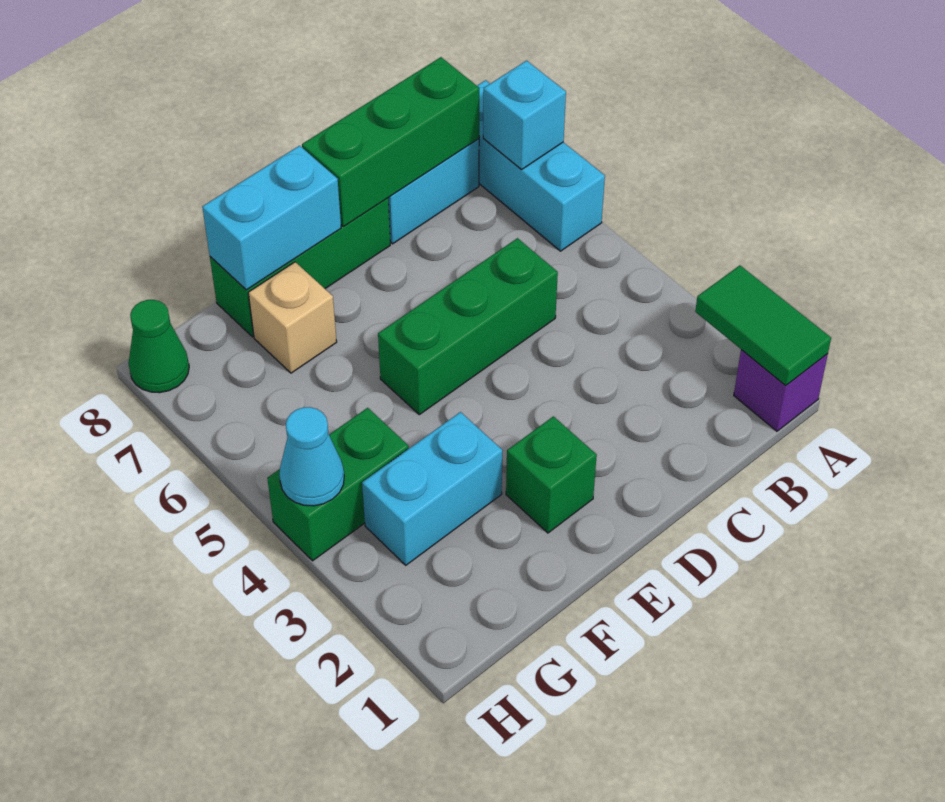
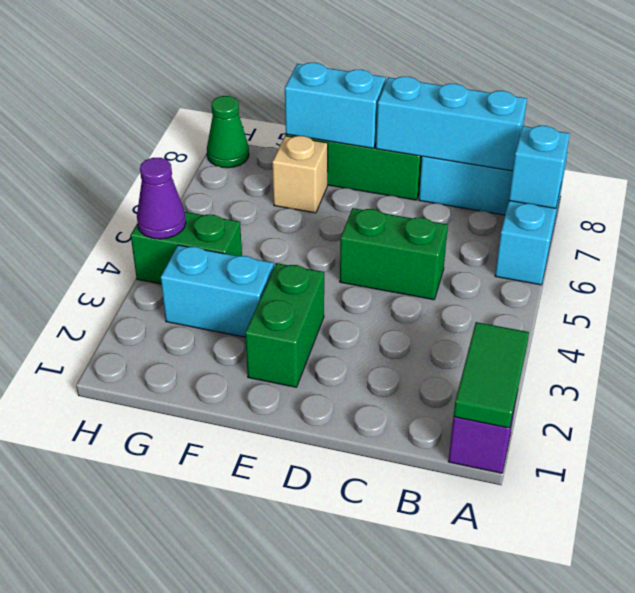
green brick B8:D8 level 2 -> cyan brick B8:D8 level 2
green brick C5:E5 level 1 -> green brick C5:D5 level 1
green brick E2 level 1 -> green brick E2:E3 level 1
cyan cone H4 level 2 -> purple cone H4 level 2

